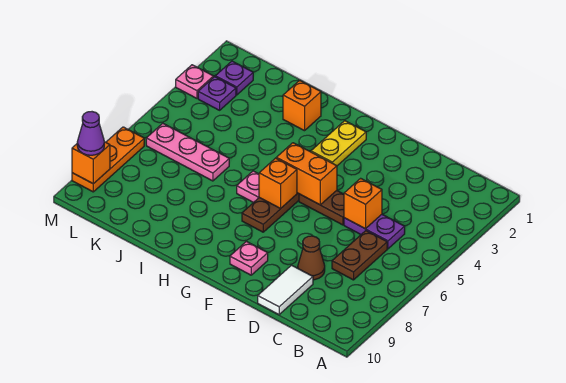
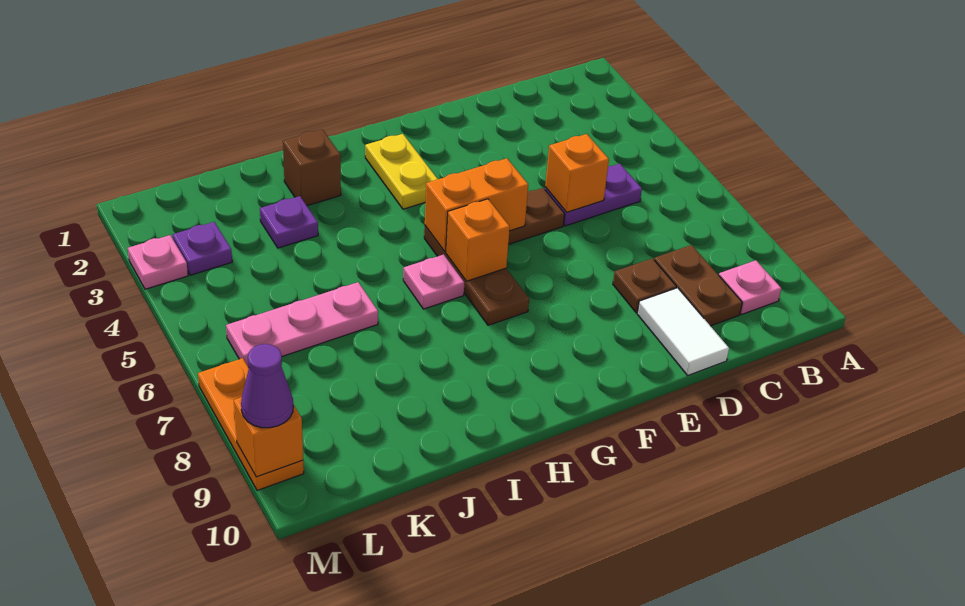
brown plate C6:C7 level 1 -> brown plate C8:C9 level 1
brown cone D8 level 1 -> brown plate D8 level 1
pink plate F9 level 1 -> pink plate B9 level 1
orange brick I2 level 1 -> brown brick I2 level 1
purple plate L2 level 1 -> purple plate J3 level 1

